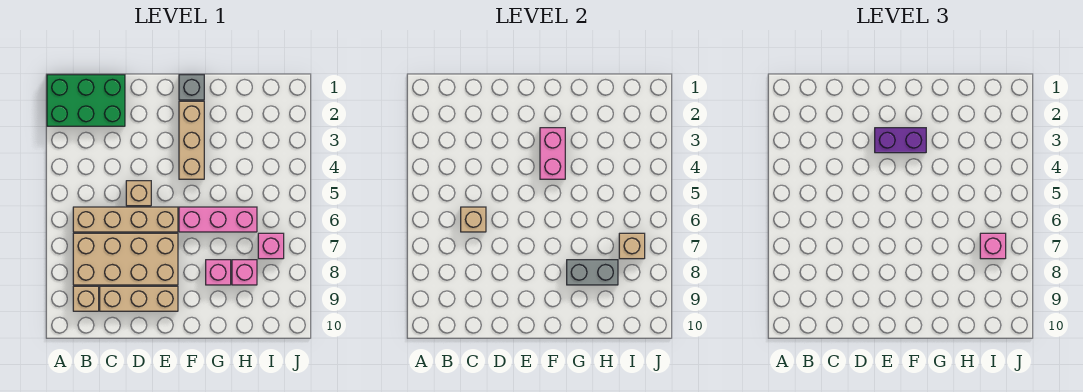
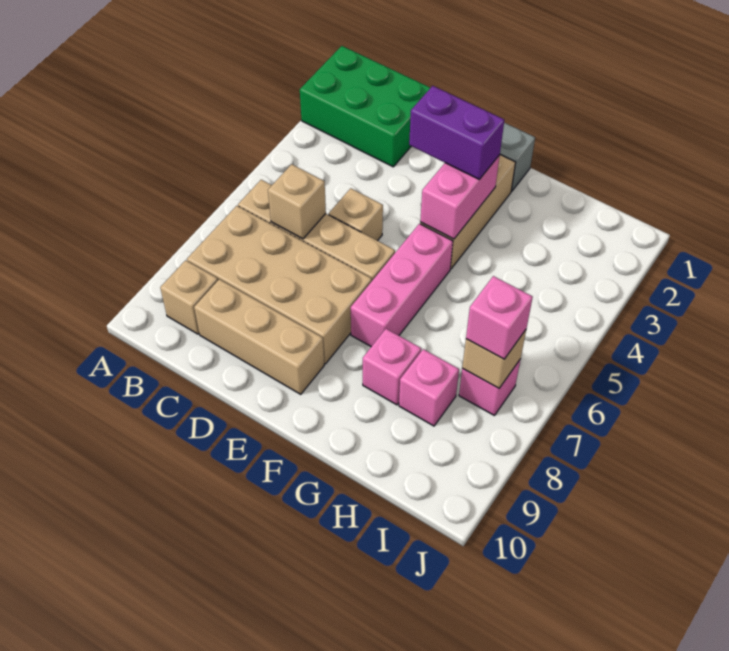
pink brick F6:H6 level 1 -> pink brick F5:F7 level 1
grey brick G8:H8 level 2 -> none

